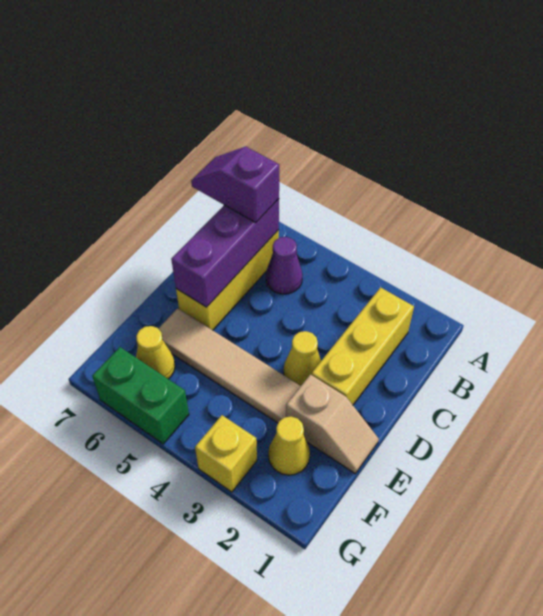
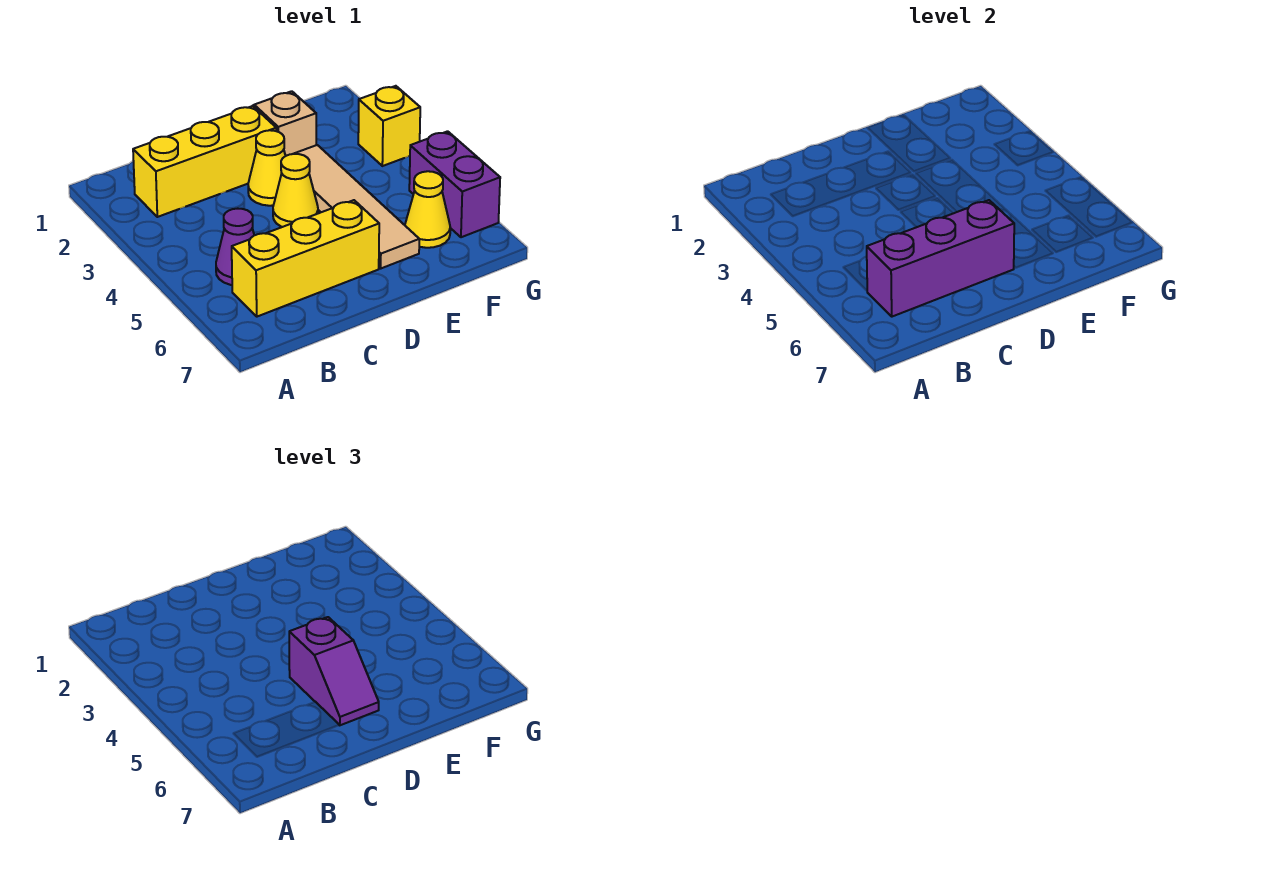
purple slope B6:B7 level 3 top 6 -> purple slope D5:D6 level 3 top 5
yellow cone F2 level 1 -> yellow cone D4 level 1
green brick G5:G6 level 1 -> purple brick G5:G6 level 1

